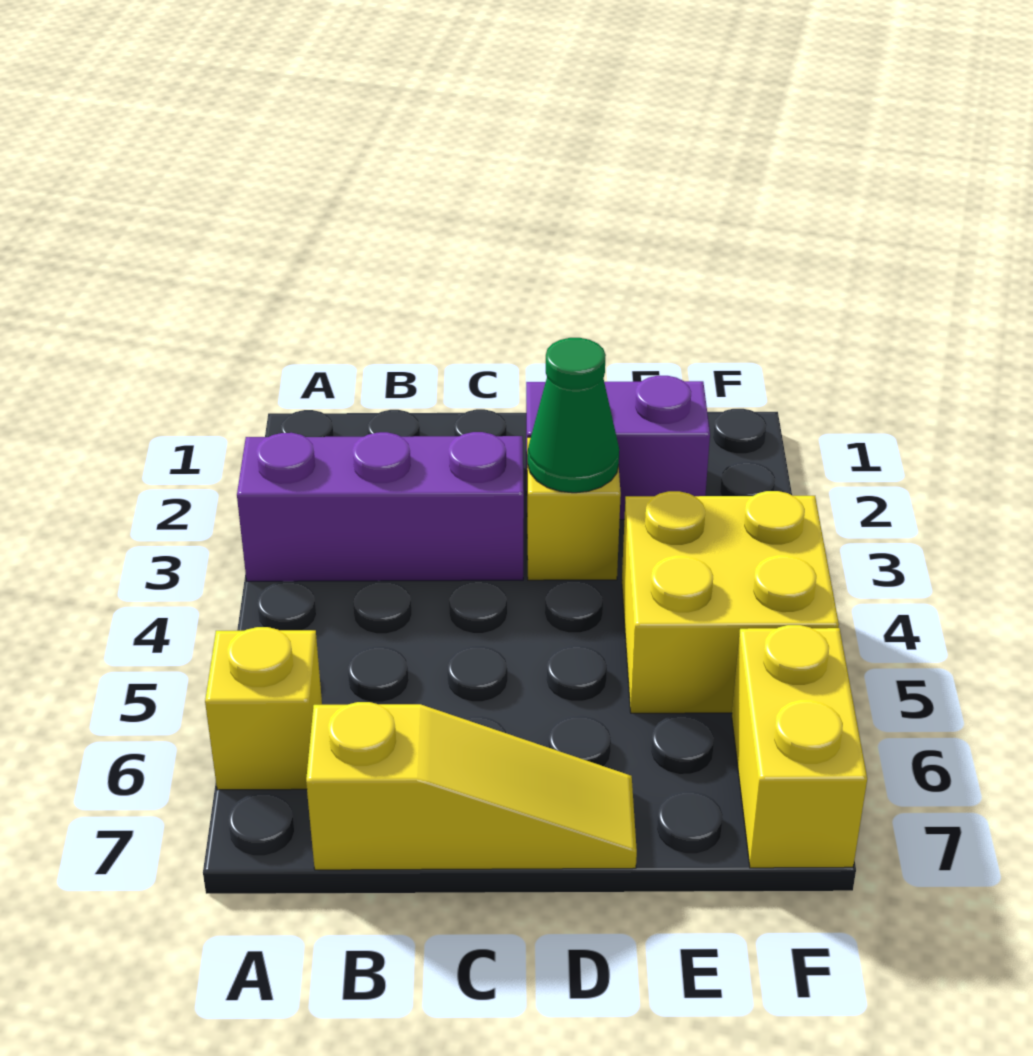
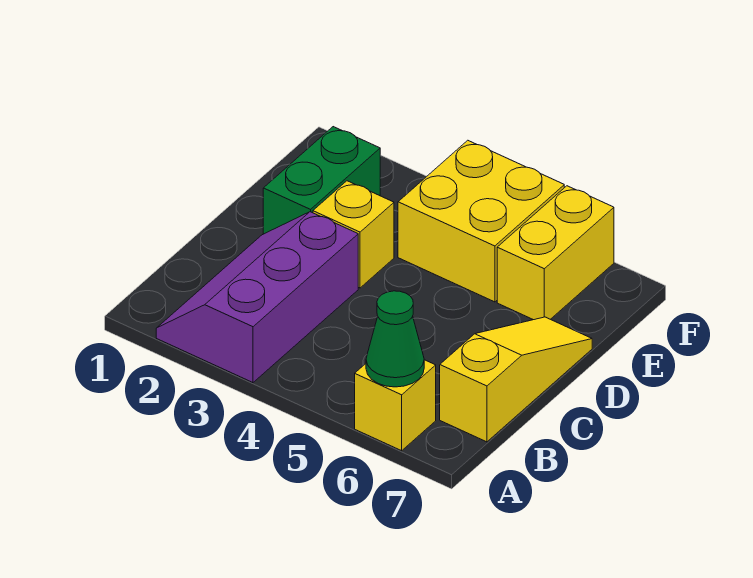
purple brick D2:E2 level 1 -> green brick D2:E2 level 1
green cone D3 level 2 -> green cone A6 level 2
yellow brick F6:F7 level 1 -> yellow brick E6:F6 level 1

